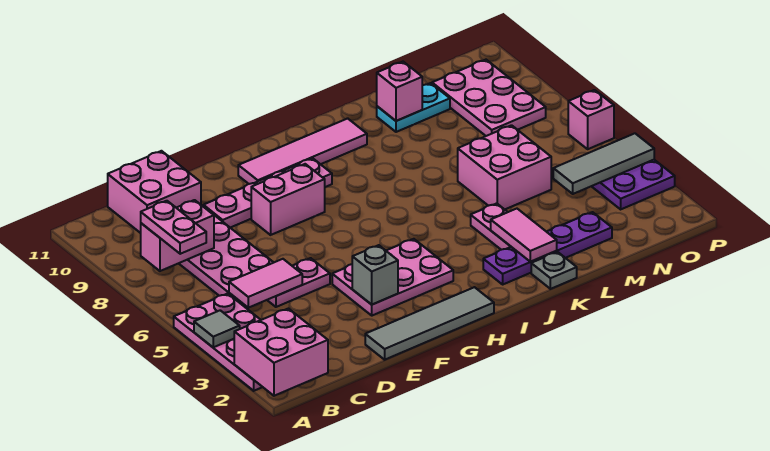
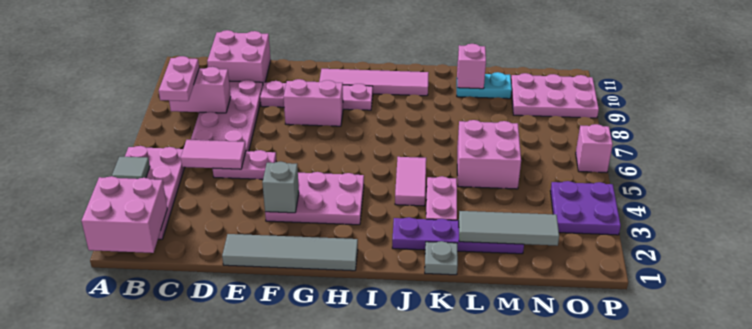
pink tile K2:K3 level 2 -> pink tile J4:J5 level 1
grey tile N4:P4 level 2 -> grey tile L2:N2 level 2
pink plate N8:O10 level 1 -> pink plate N9:P10 level 1

